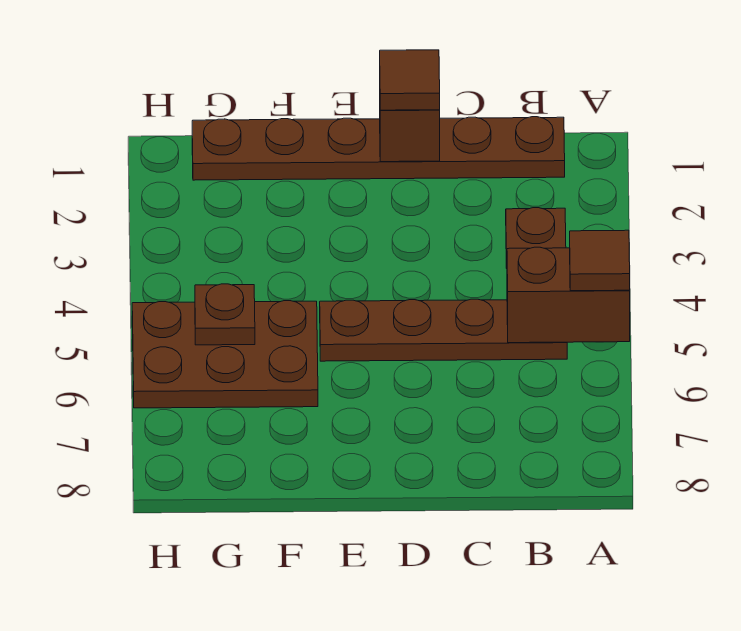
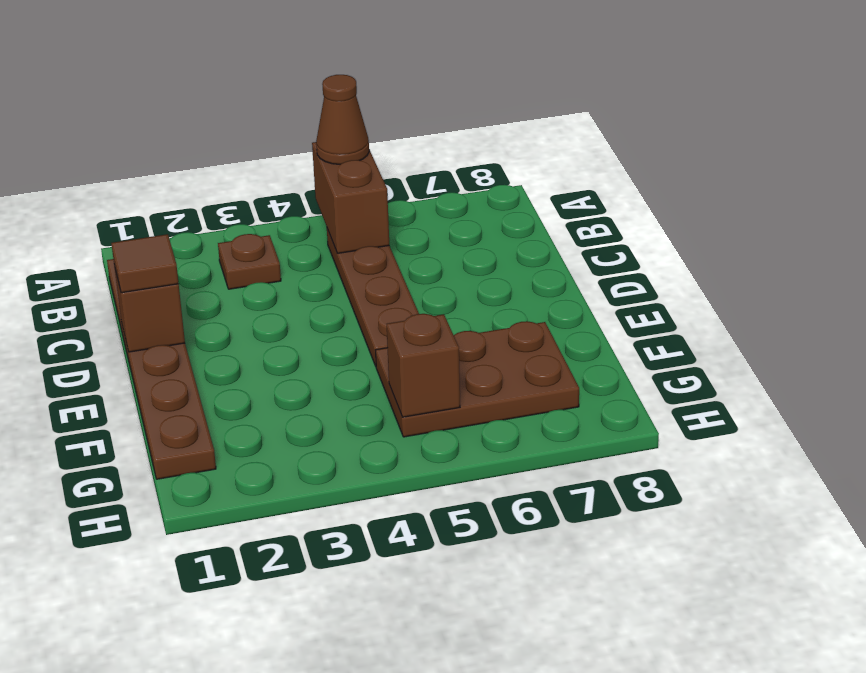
brown tile A5 level 3 -> brown cone A5 level 3
brown plate F5:H6 level 1 -> brown plate F5:G7 level 1
brown plate G5 level 2 -> brown brick G5 level 2

